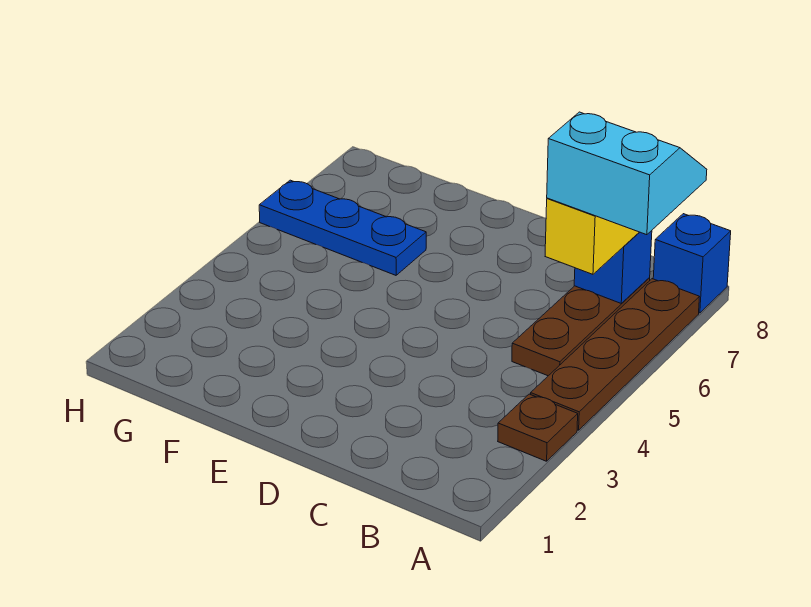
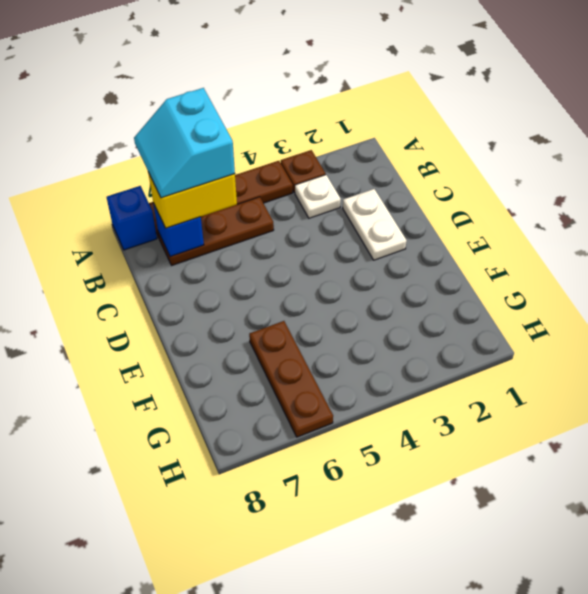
none -> white plate B3 level 1
none -> white plate C2:D2 level 1
blue plate F6:H6 level 1 -> brown plate F6:H6 level 1

